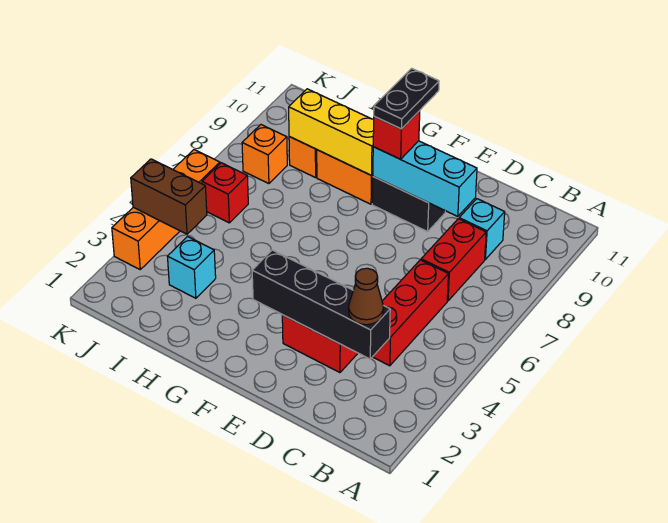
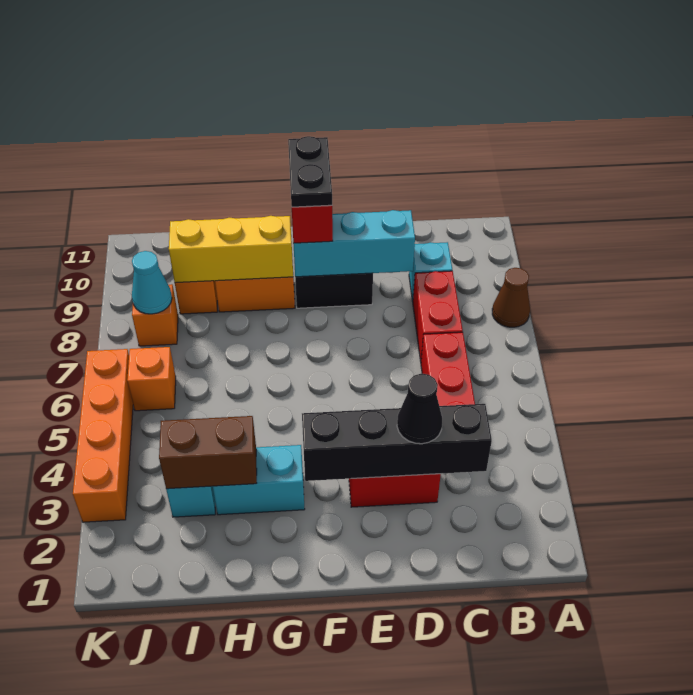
brown cone C3 level 3 -> brown cone A8 level 1
none -> black cone D3 level 3
none -> cyan brick G3:H3 level 1
brown brick J4:K4 level 2 -> brown brick H3:I3 level 2
red brick J6 level 1 -> orange brick J6 level 1
none -> cyan cone J8 level 2

